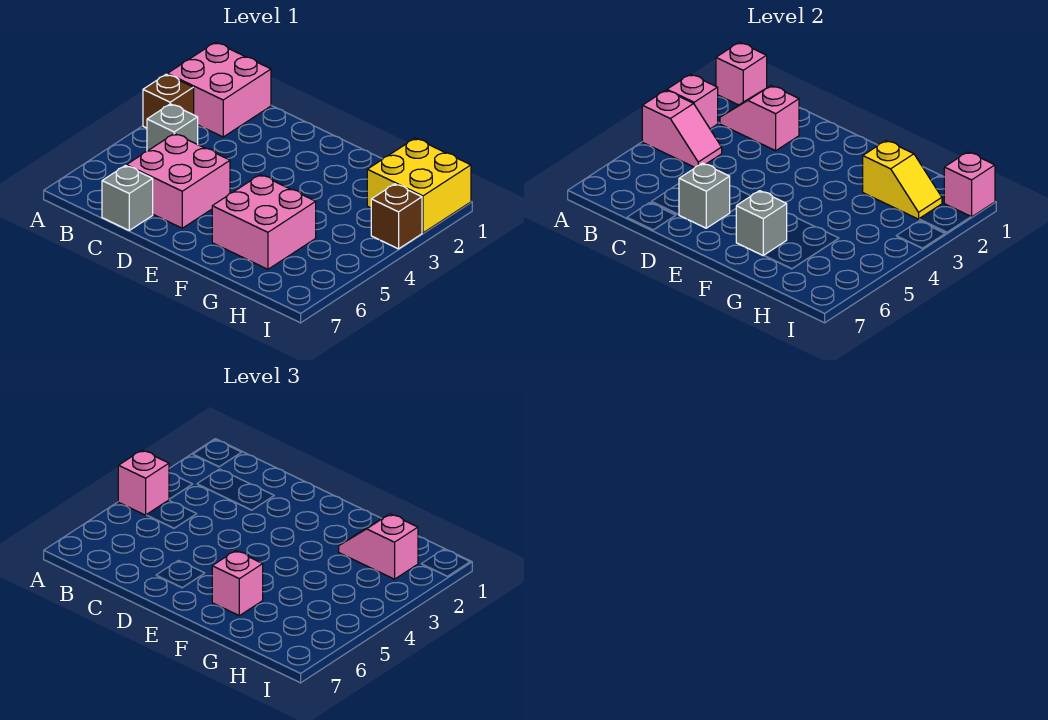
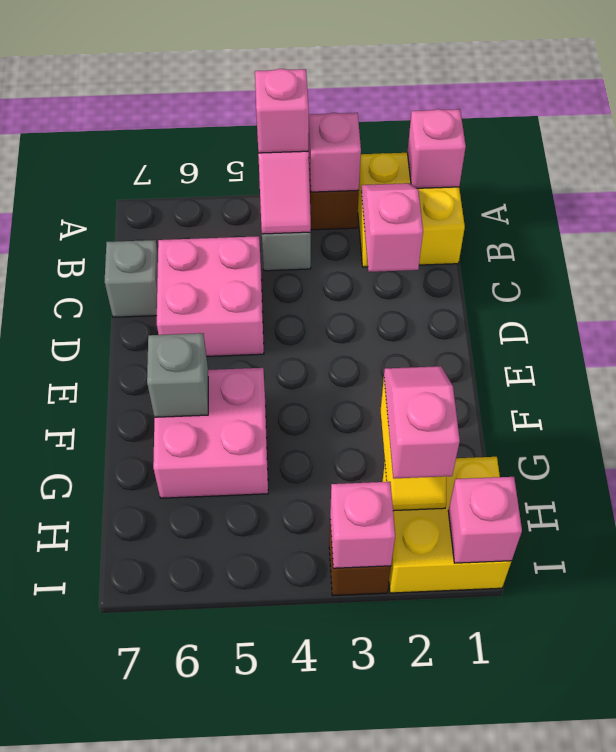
pink brick A1:B2 level 1 -> yellow brick A1:B2 level 1
grey brick D6 level 2 -> none
pink brick F6 level 3 -> pink brick I3 level 2

